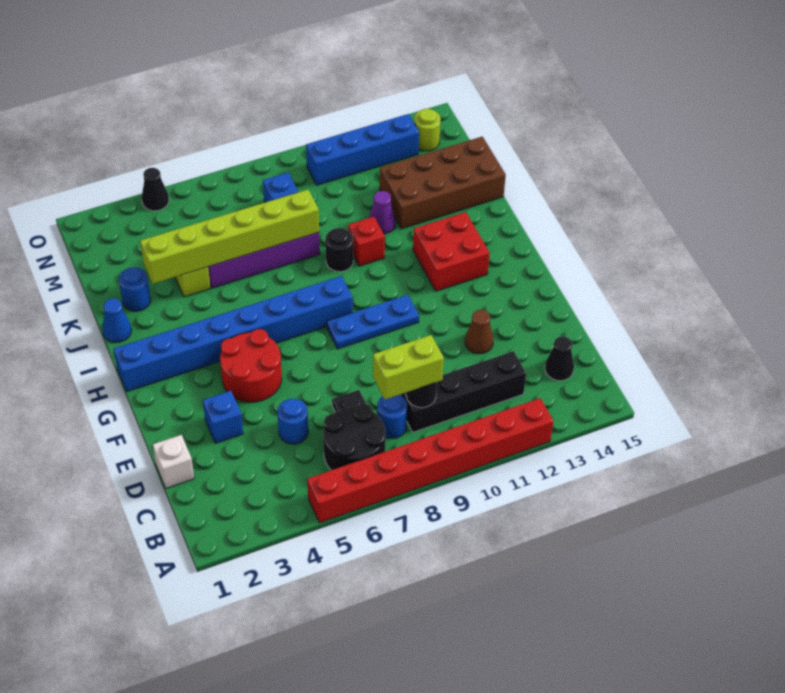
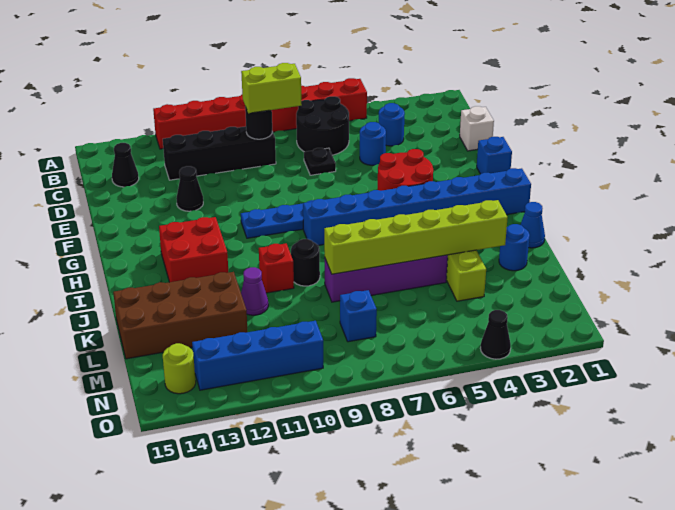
blue round brick C8 level 1 -> blue round brick C4 level 1
blue brick E3 level 1 -> blue brick F1 level 1
brown cone E12 level 1 -> black cone E12 level 1

